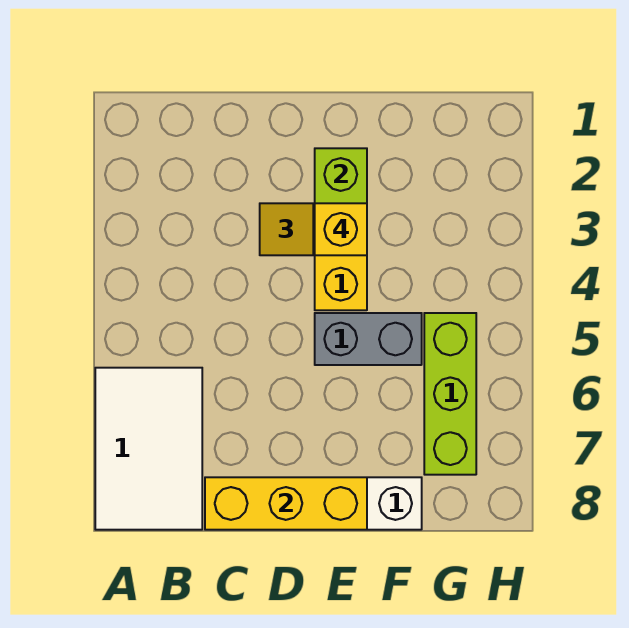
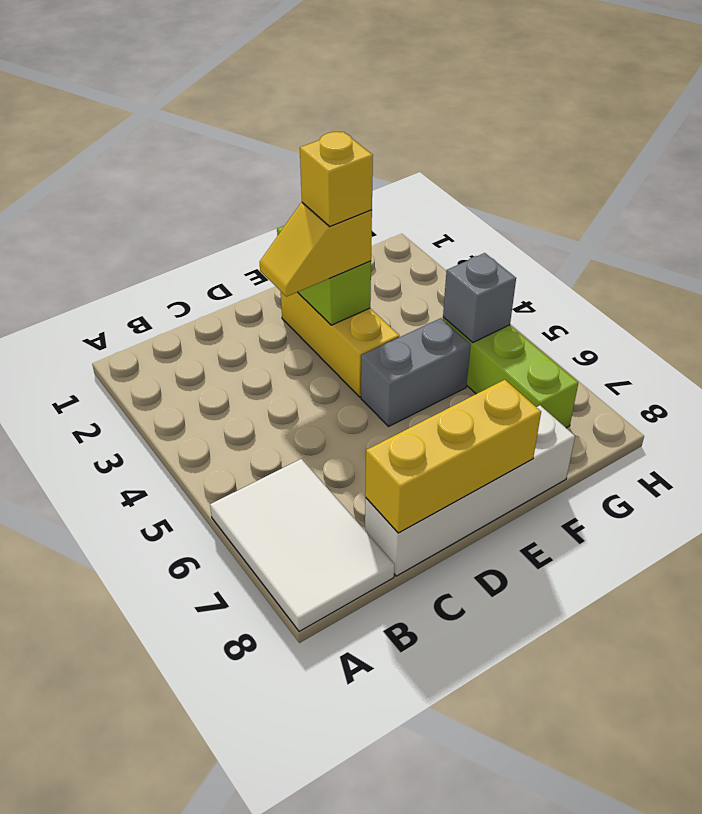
none -> grey brick G5 level 2

